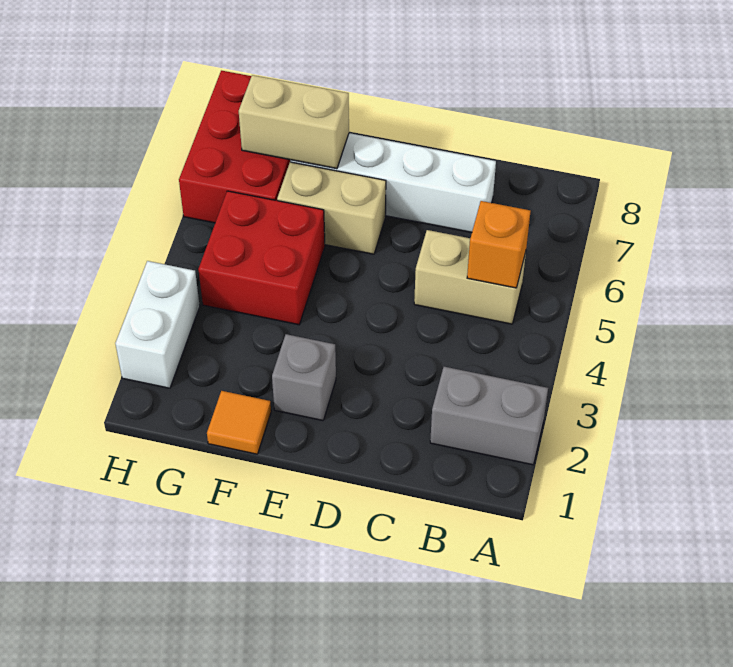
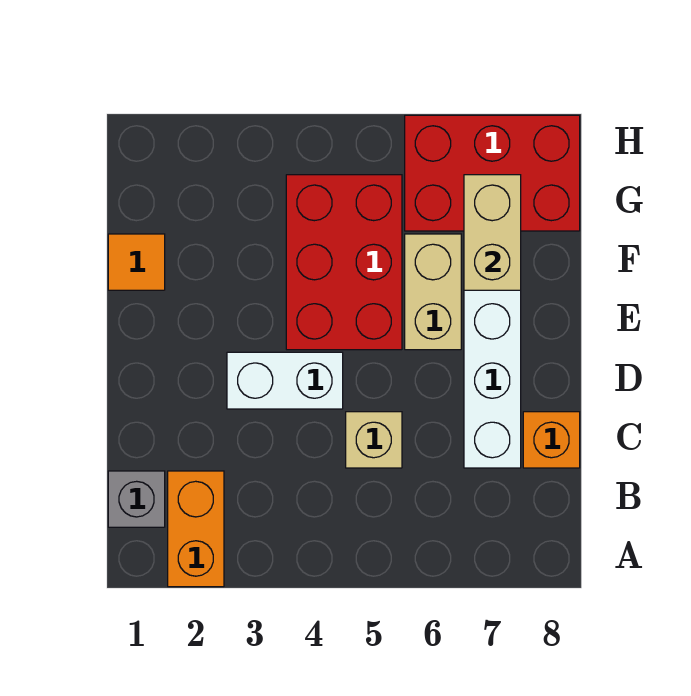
grey brick A2:B2 level 1 -> orange brick A2:B2 level 1
tan brick B5:C5 level 1 -> tan brick C5 level 1
orange brick B5 level 2 -> orange brick C8 level 1
grey brick E2 level 1 -> grey brick B1 level 1
red brick F4:G5 level 1 -> red brick E4:G5 level 1
white brick H2:H3 level 1 -> white brick D3:D4 level 1

